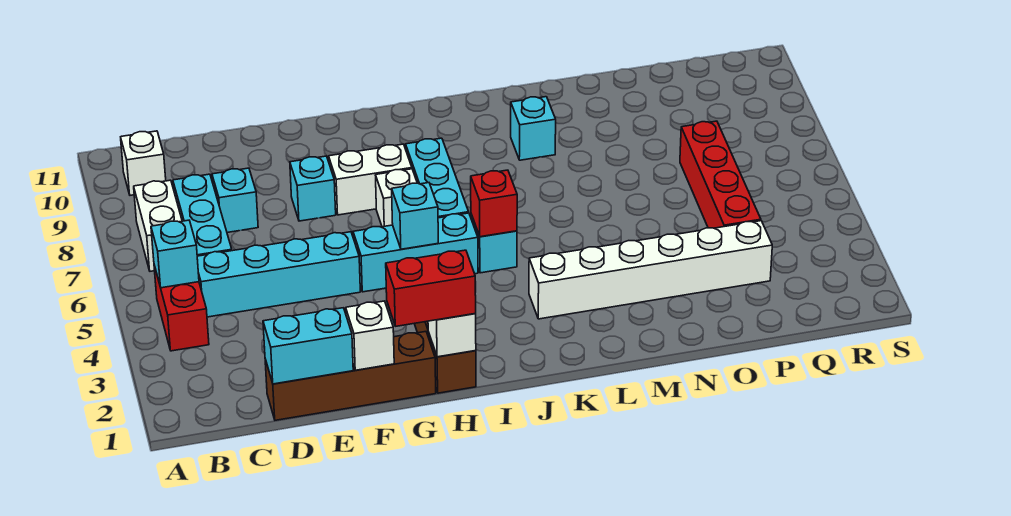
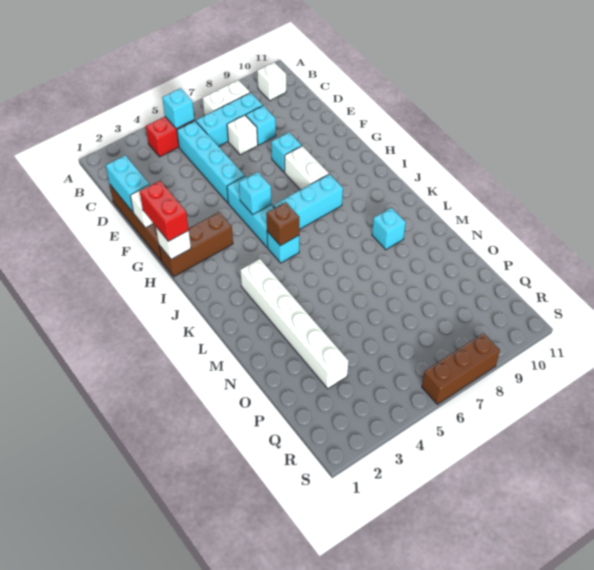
white brick H7 level 1 -> white brick D7 level 1
red brick J5 level 2 -> brown brick J5 level 2
red brick P4:P7 level 1 -> none
none -> brown brick S6:S8 level 1

